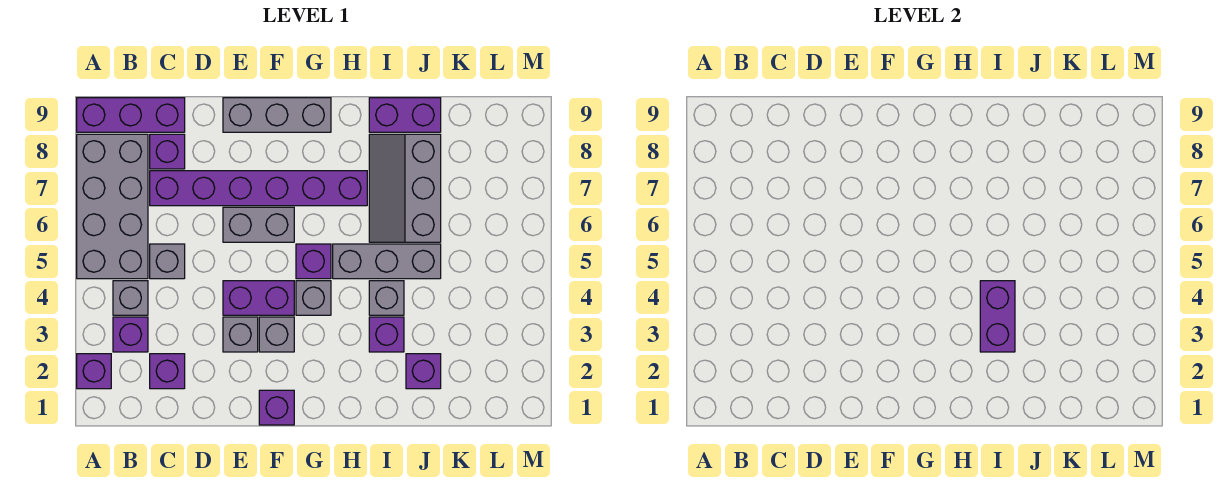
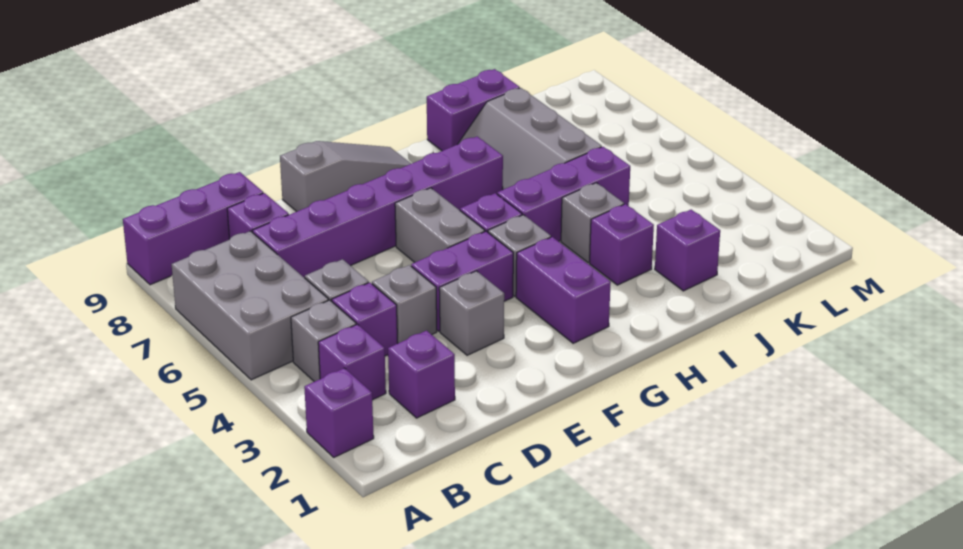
grey brick A5:B8 level 1 -> grey brick A5:B7 level 1
grey brick E6:F6 level 1 -> grey brick F5:F6 level 1
grey brick E9:G9 level 1 -> grey slope E9:G9 level 1 top E
purple brick F1 level 1 -> purple brick C4 level 1
grey brick F3 level 1 -> grey brick D4 level 1
grey brick H5:J5 level 1 -> purple brick H5:J5 level 1
purple brick I3:I4 level 2 -> purple brick G2:G3 level 1

